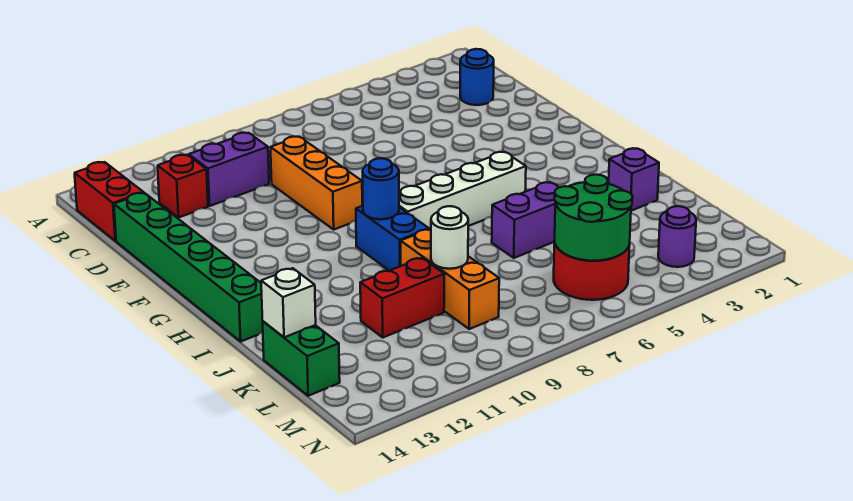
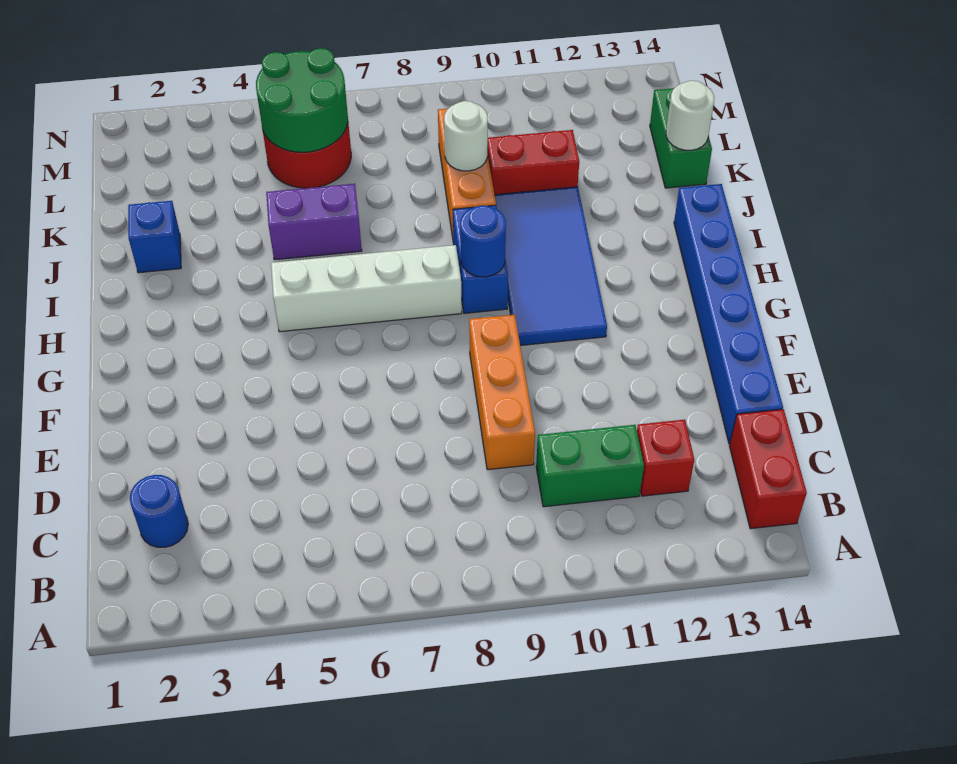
purple brick C10:C11 level 1 -> green brick C10:C11 level 1
green brick D14:I14 level 1 -> blue brick D14:I14 level 1
none -> blue tile G10:J11 level 1
purple brick J2 level 1 -> blue brick J2 level 1
white brick K14 level 2 -> white round brick K14 level 2
purple round brick M3 level 1 -> none

